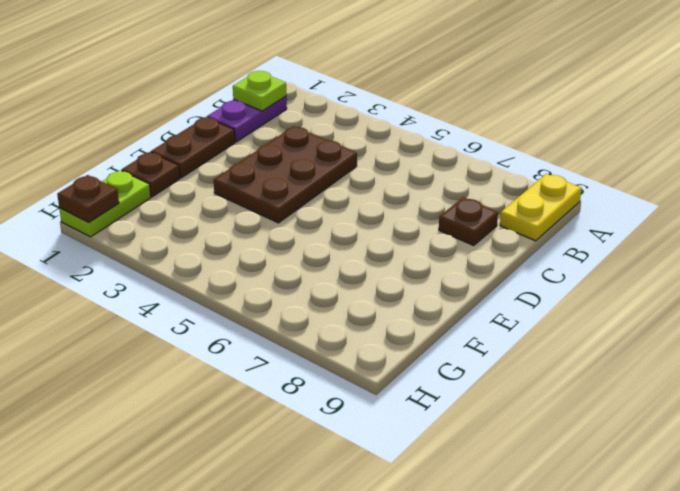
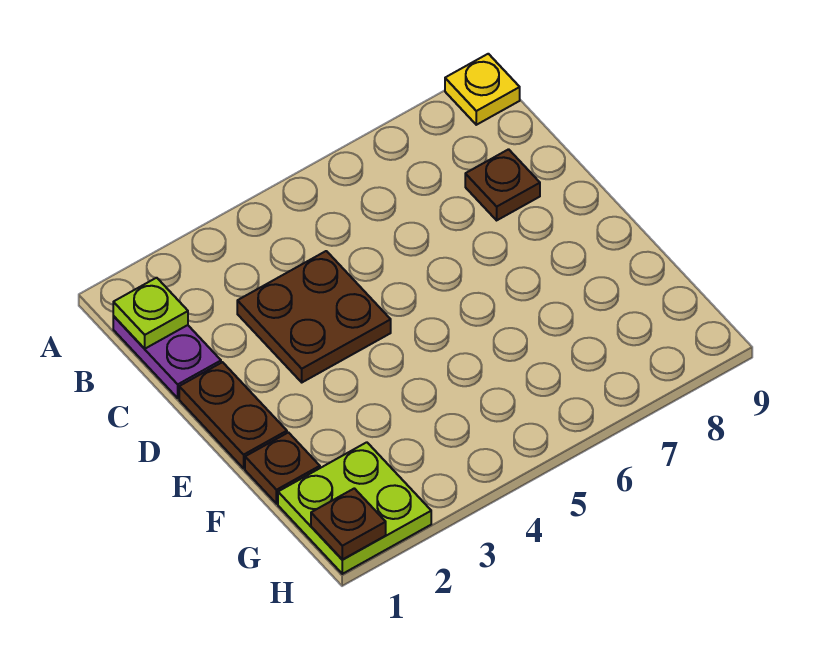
yellow plate A9:B9 level 1 -> yellow plate A9 level 1
brown plate C3:E4 level 1 -> brown plate C3:D4 level 1
lime plate G1:H1 level 1 -> lime plate G1:H2 level 1

